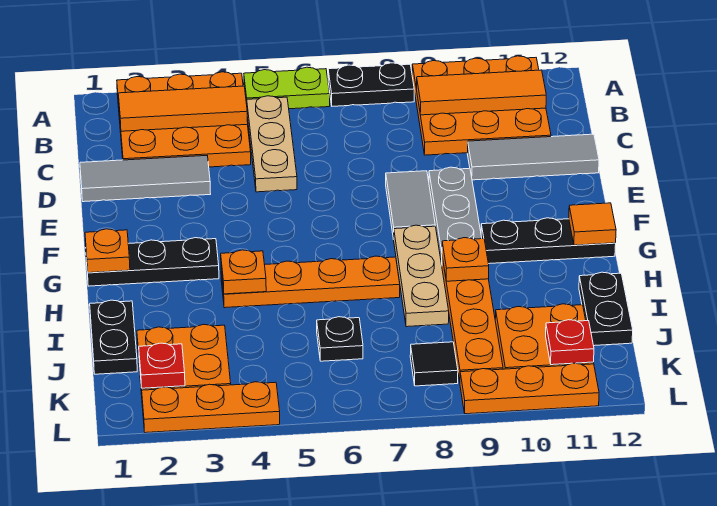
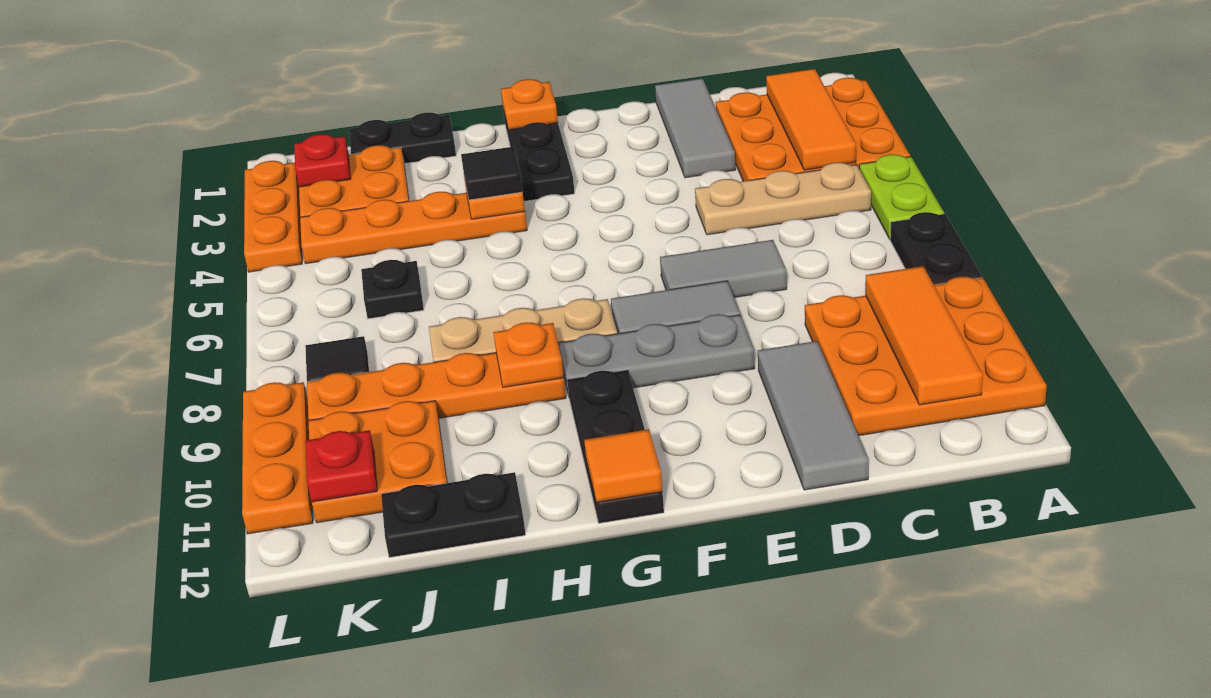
none -> grey tile D7:E7 level 1
orange plate H4:H7 level 1 -> orange plate H4:K4 level 1
none -> black tile H4 level 3

